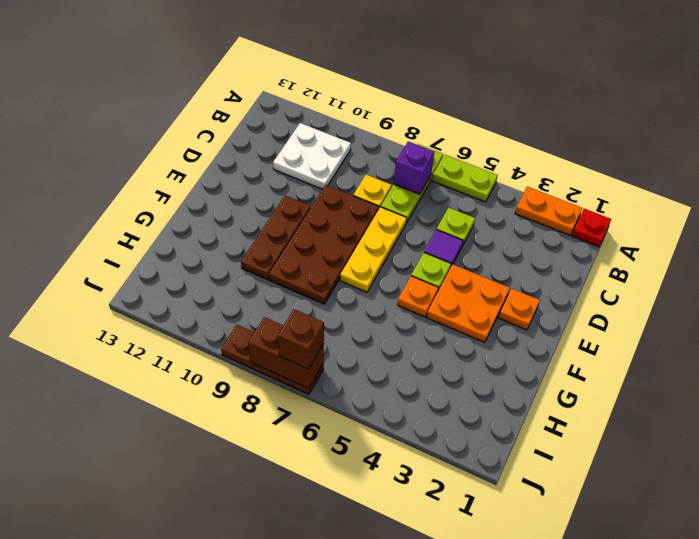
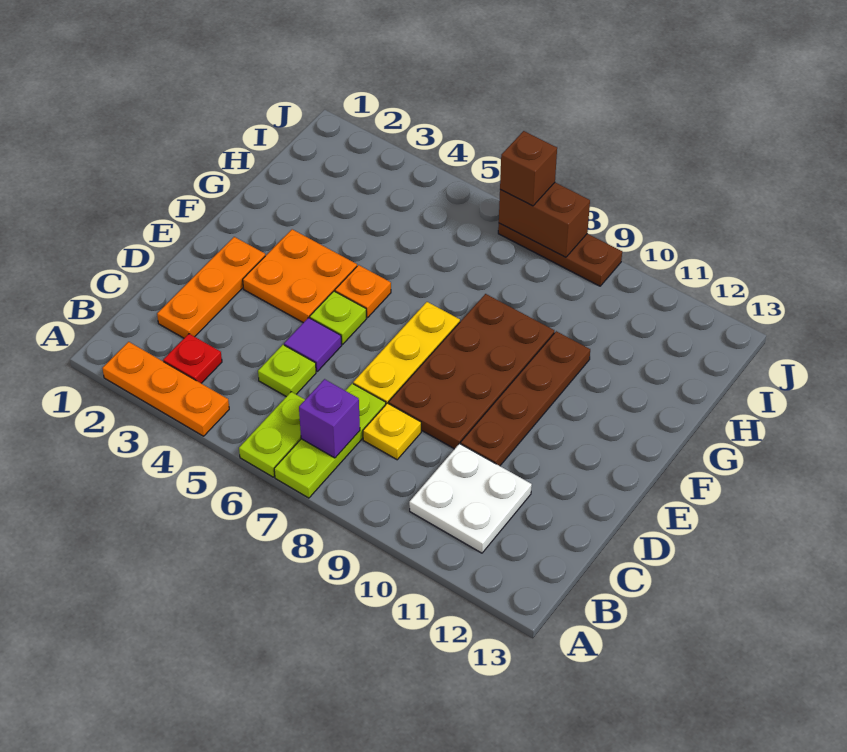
red plate A1 level 1 -> red plate B3 level 1
orange plate A2:A3 level 1 -> orange plate A2:A4 level 1
lime plate A5:A6 level 1 -> lime plate A6:B6 level 1
orange plate E2 level 1 -> orange plate C2:E2 level 1
brown plate E10:G10 level 1 -> brown plate D10:G10 level 1

